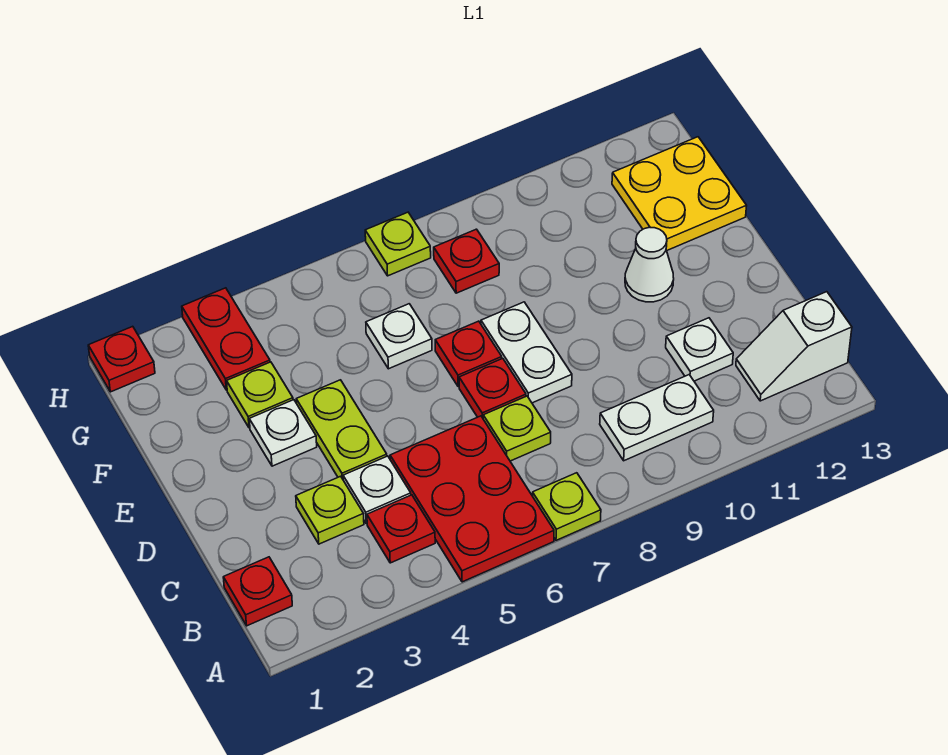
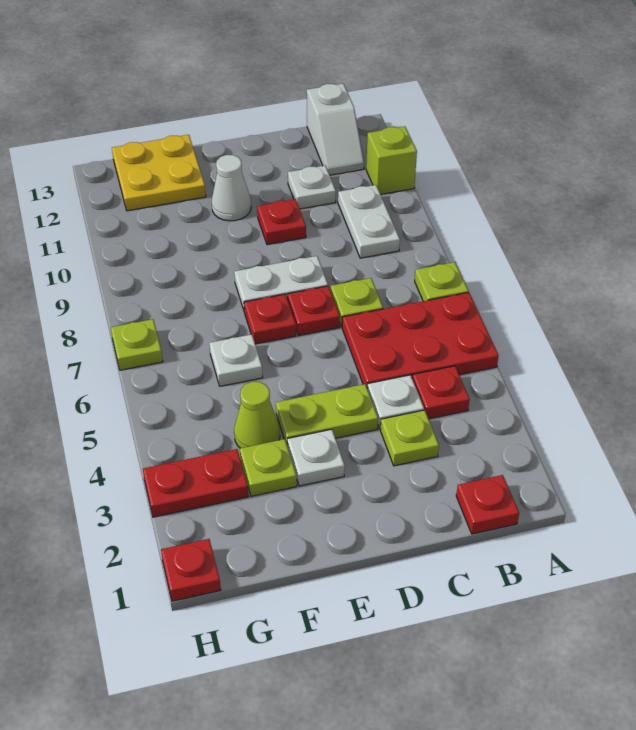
none -> lime brick A11 level 1
none -> lime cone F4 level 1
red plate G8 level 1 -> red plate D10 level 1

